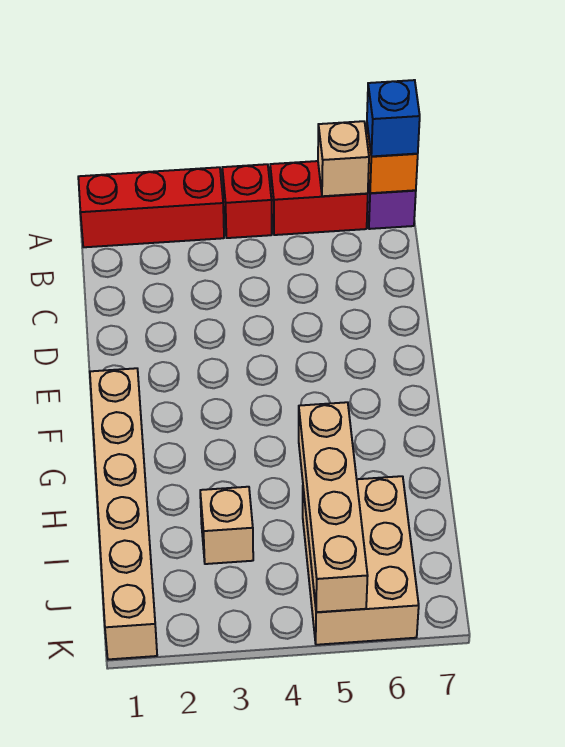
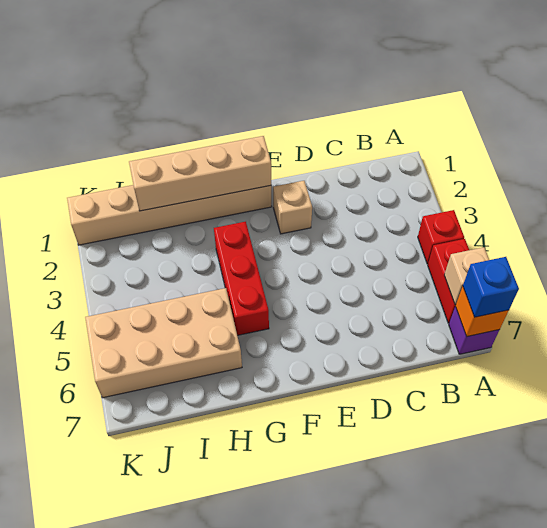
red brick A1:A3 level 1 -> red brick G3:G5 level 1
tan brick H5:K5 level 2 -> tan brick F1:I1 level 2
tan brick I3 level 1 -> tan brick E2 level 1
tan brick I5:K6 level 1 -> tan brick H5:K6 level 1

